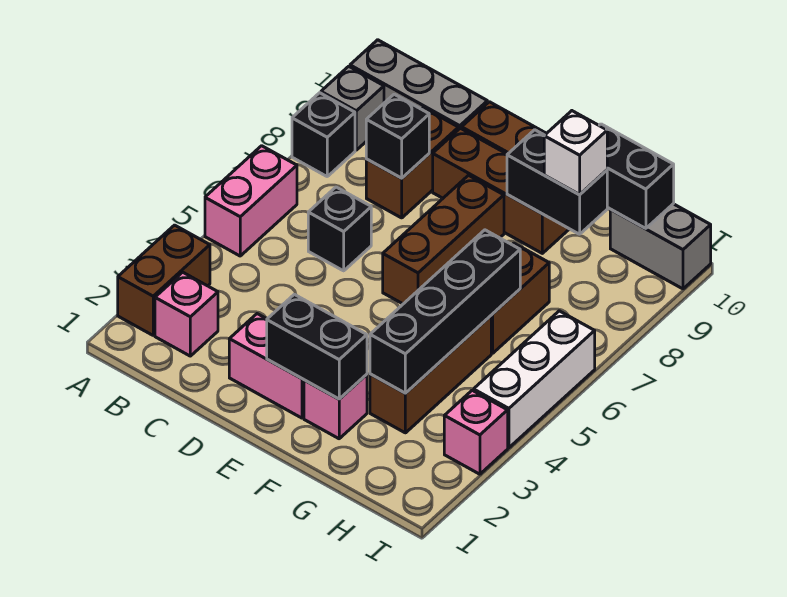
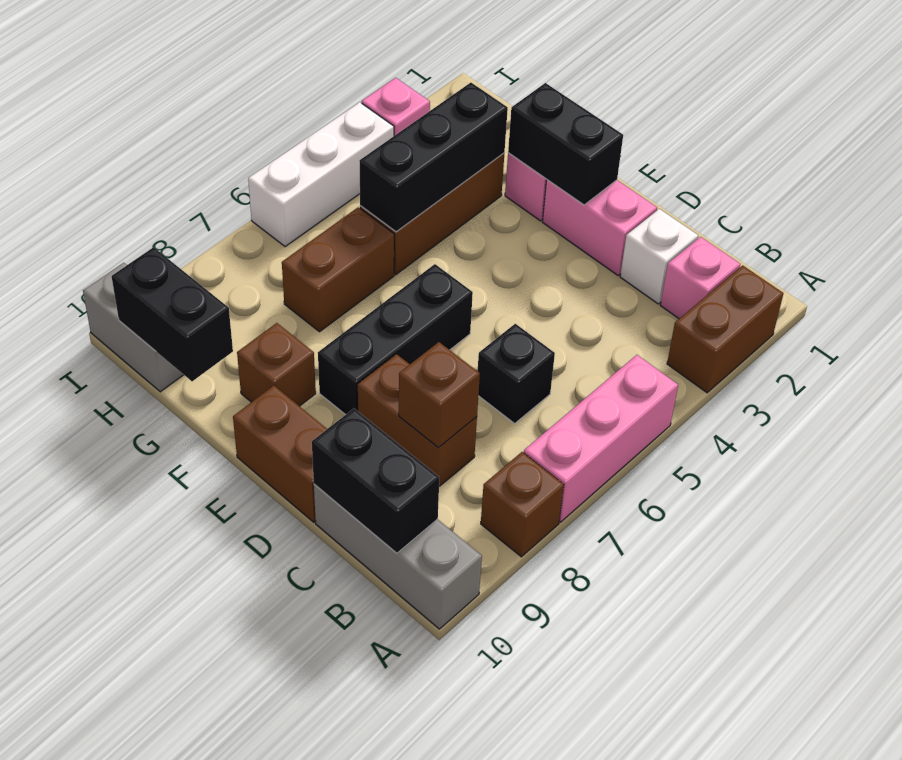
pink brick A5:A6 level 1 -> pink brick A5:A7 level 1
black brick A8 level 1 -> brown brick A8 level 1
grey brick A9 level 1 -> none
brown brick C8:C9 level 1 -> brown brick C8:D8 level 1
black brick C8 level 2 -> brown brick C8 level 2
brown brick D9:F9 level 1 -> brown brick F9 level 1
brown brick E6:E8 level 1 -> black brick E6:E8 level 1
black brick F9:G9 level 2 -> black brick B10:C10 level 2
black brick G3:G6 level 2 -> black brick G3:G5 level 2
white brick G9 level 3 -> white brick C2 level 1

